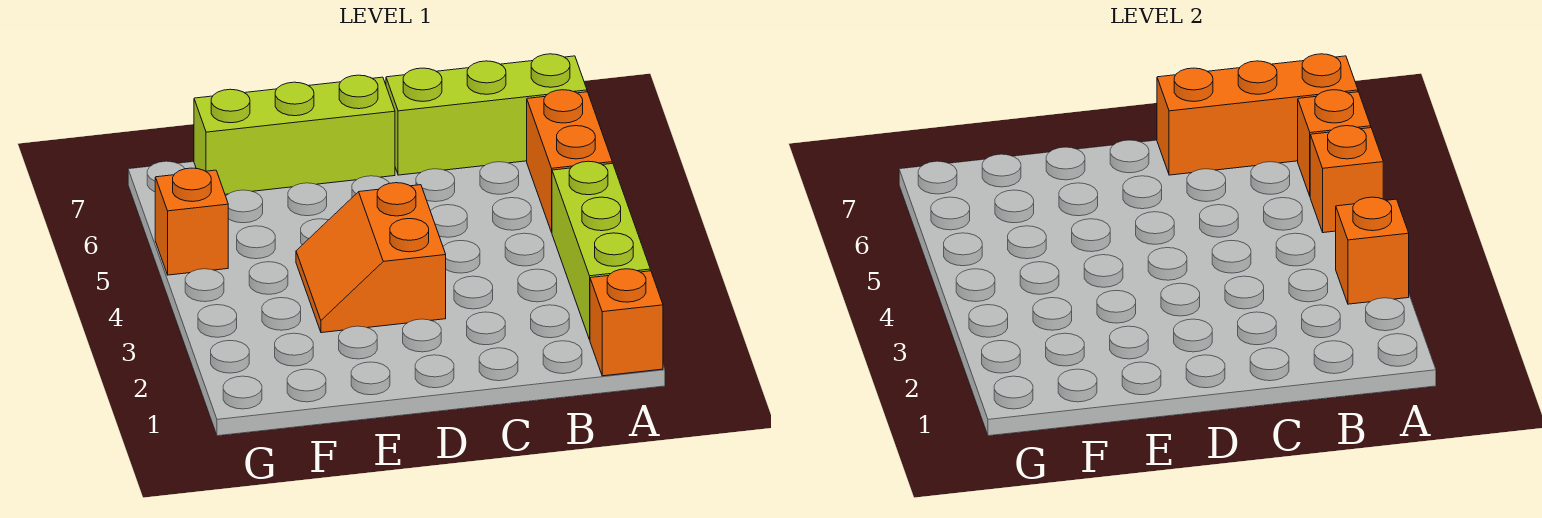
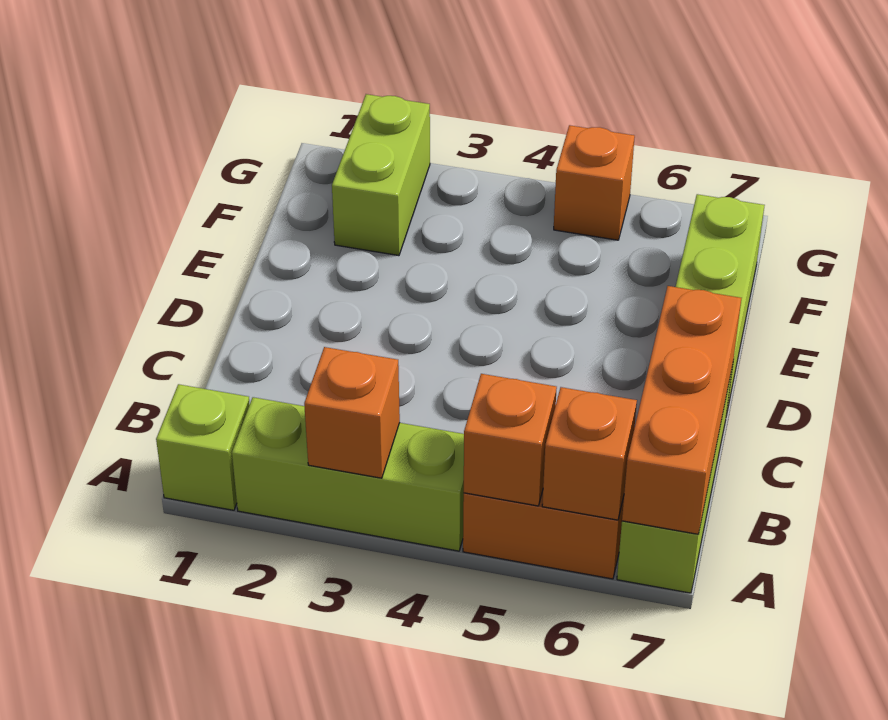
orange brick A1 level 1 -> lime brick A1 level 1
orange slope D3:E4 level 1 top D -> none
none -> lime brick F2:G2 level 1

